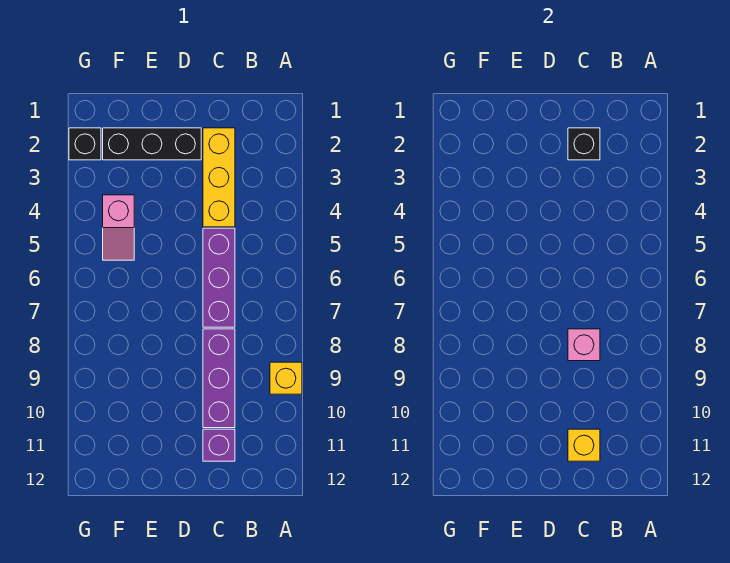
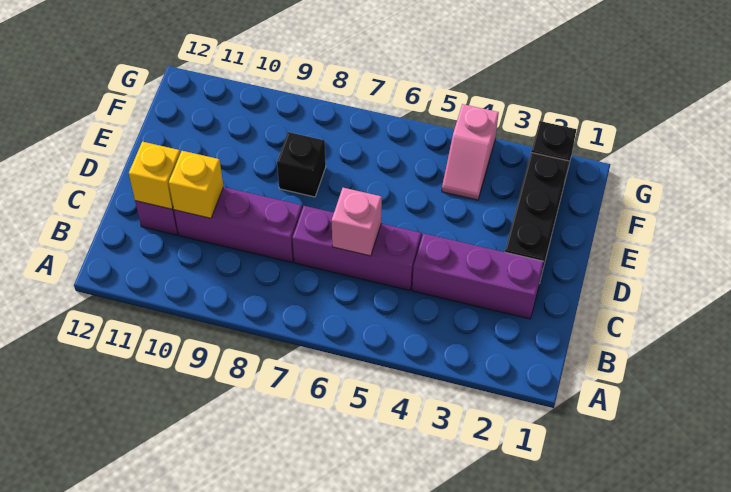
yellow brick A9 level 1 -> yellow brick C10 level 2
yellow brick C2:C4 level 1 -> purple brick C2:C4 level 1
black brick C2 level 2 -> black brick E8 level 1
pink brick C8 level 2 -> pink brick C6 level 2
pink slope F4:F5 level 1 top 4 -> pink slope F4:G4 level 1 top G

